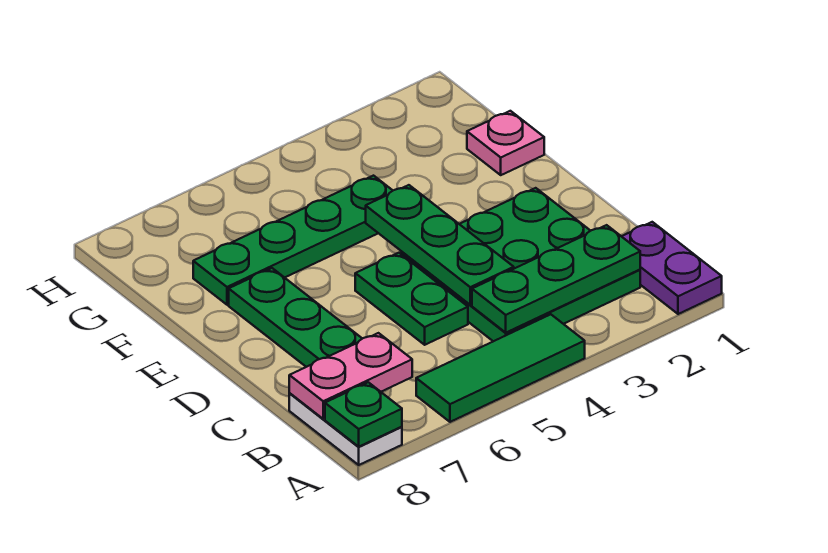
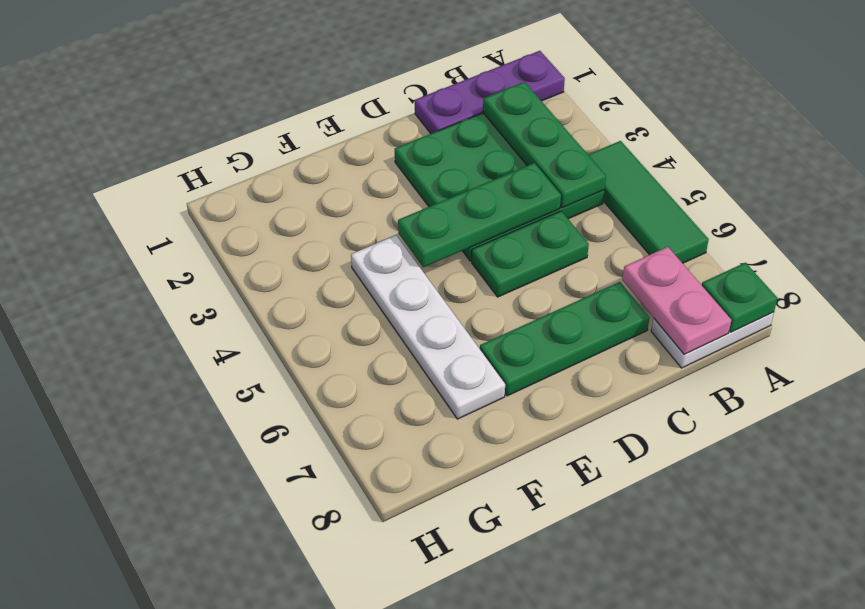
purple plate A1:B1 level 1 -> purple plate A1:C1 level 1
pink plate F1 level 1 -> none
green plate F4:F7 level 1 -> white plate F4:F7 level 1

